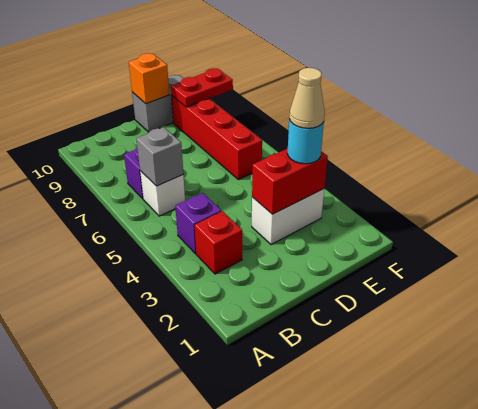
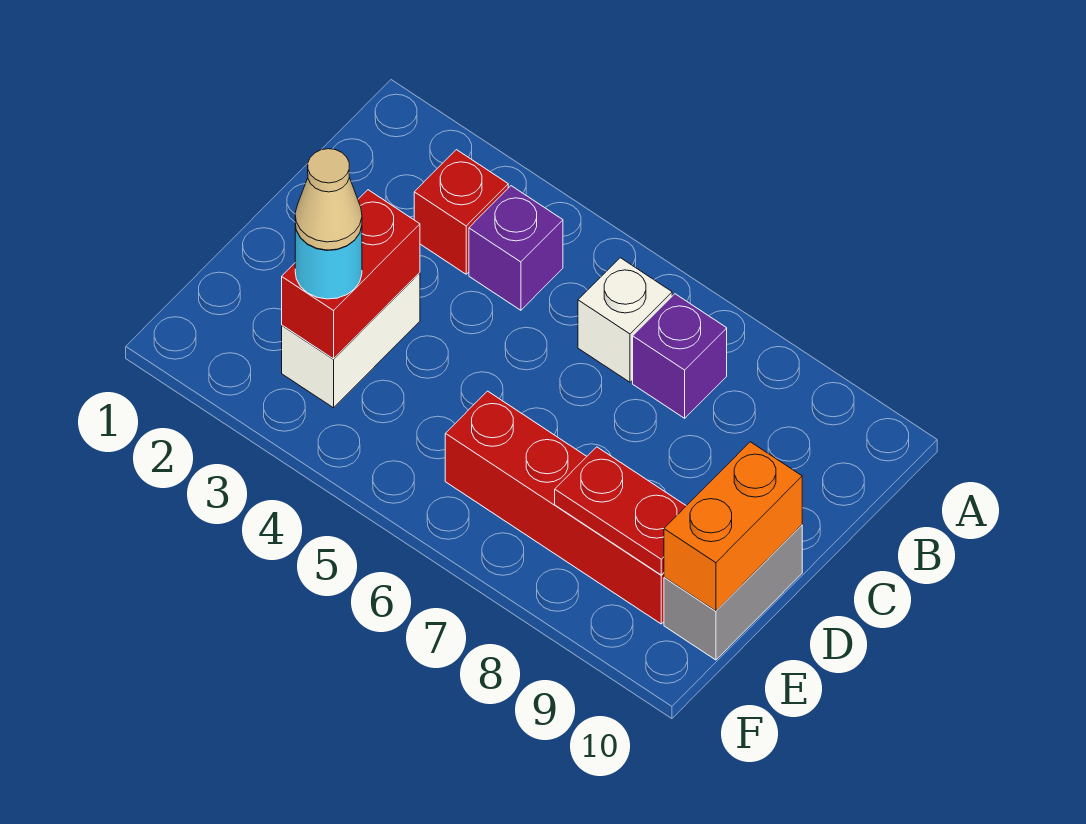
grey brick B6 level 2 -> none
orange brick D10 level 2 -> orange brick D10:E10 level 2
red plate E9:F9 level 2 -> red plate E8:E9 level 2

